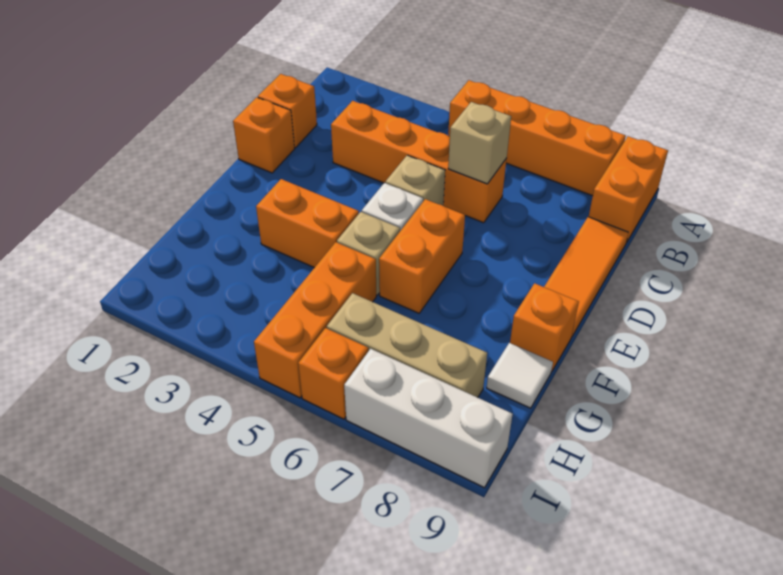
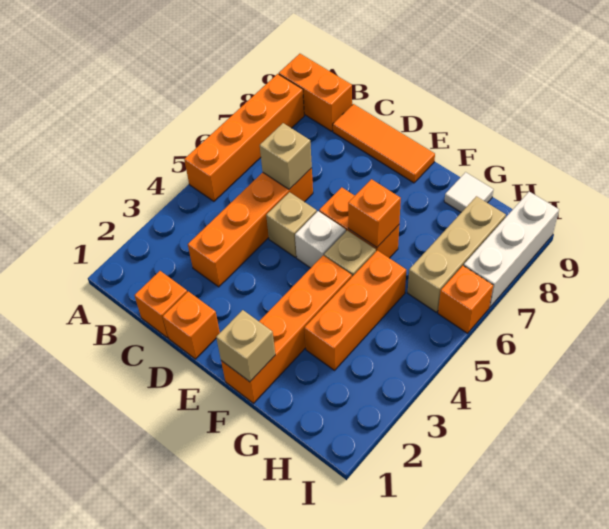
none -> tan brick F1 level 2
orange brick F3:F4 level 1 -> orange brick F1:F4 level 1
orange brick F9 level 1 -> orange brick F6 level 2
orange brick G5:I5 level 1 -> orange brick G3:G5 level 1

